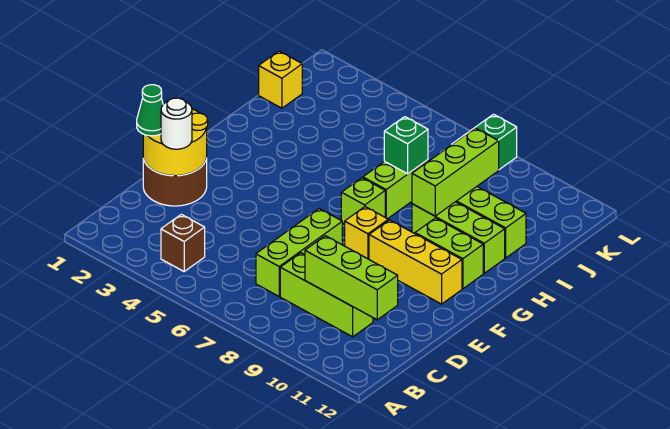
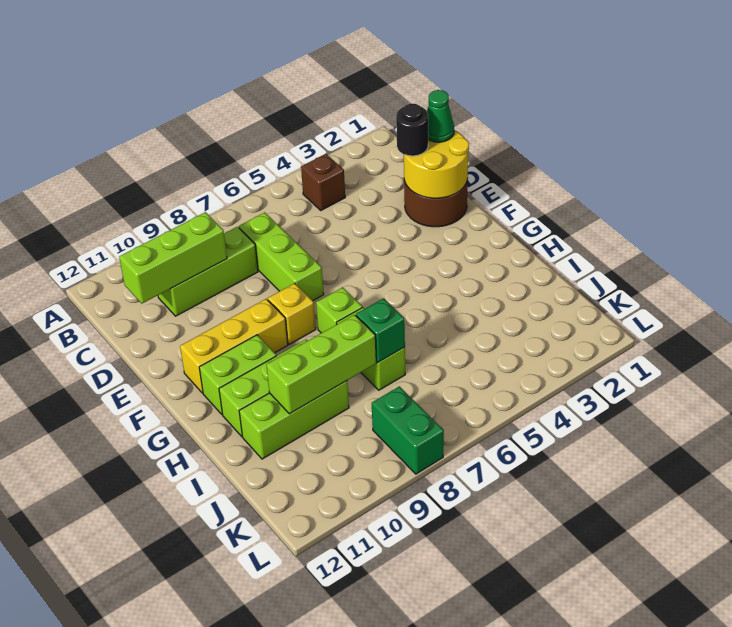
white round brick D2 level 3 -> black round brick D2 level 3
lime brick H9:J9 level 2 -> lime brick I8:I10 level 2
yellow brick J1 level 1 -> none

